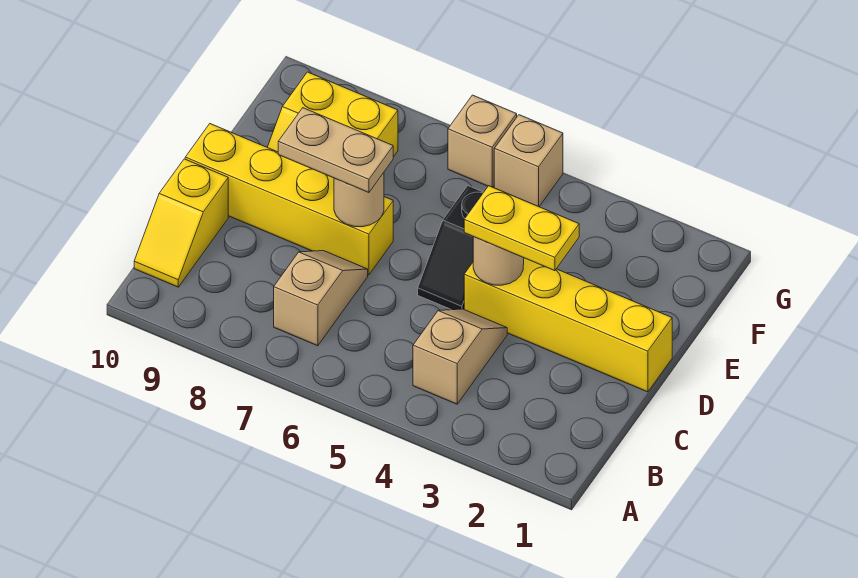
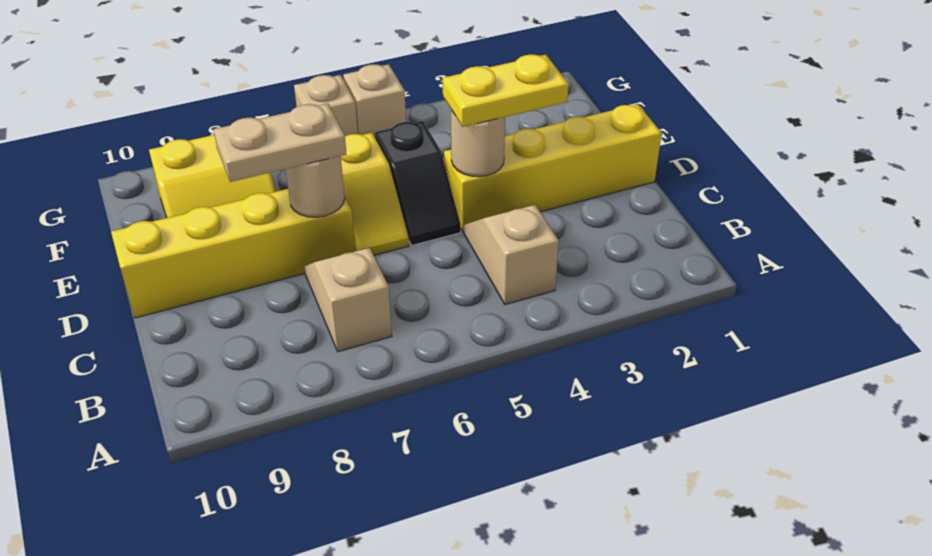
yellow slope B10:C10 level 1 top C -> yellow slope D6:E6 level 1 top E

